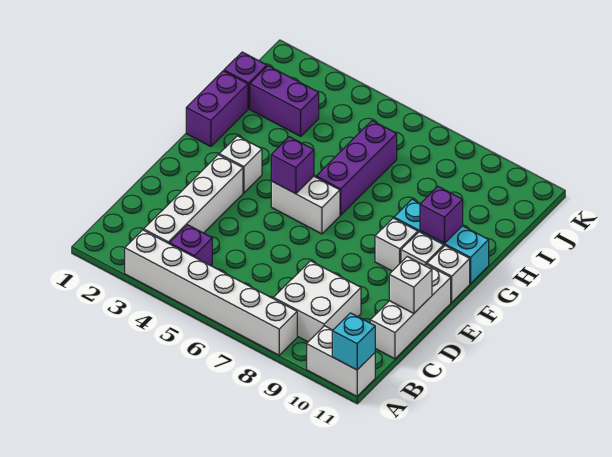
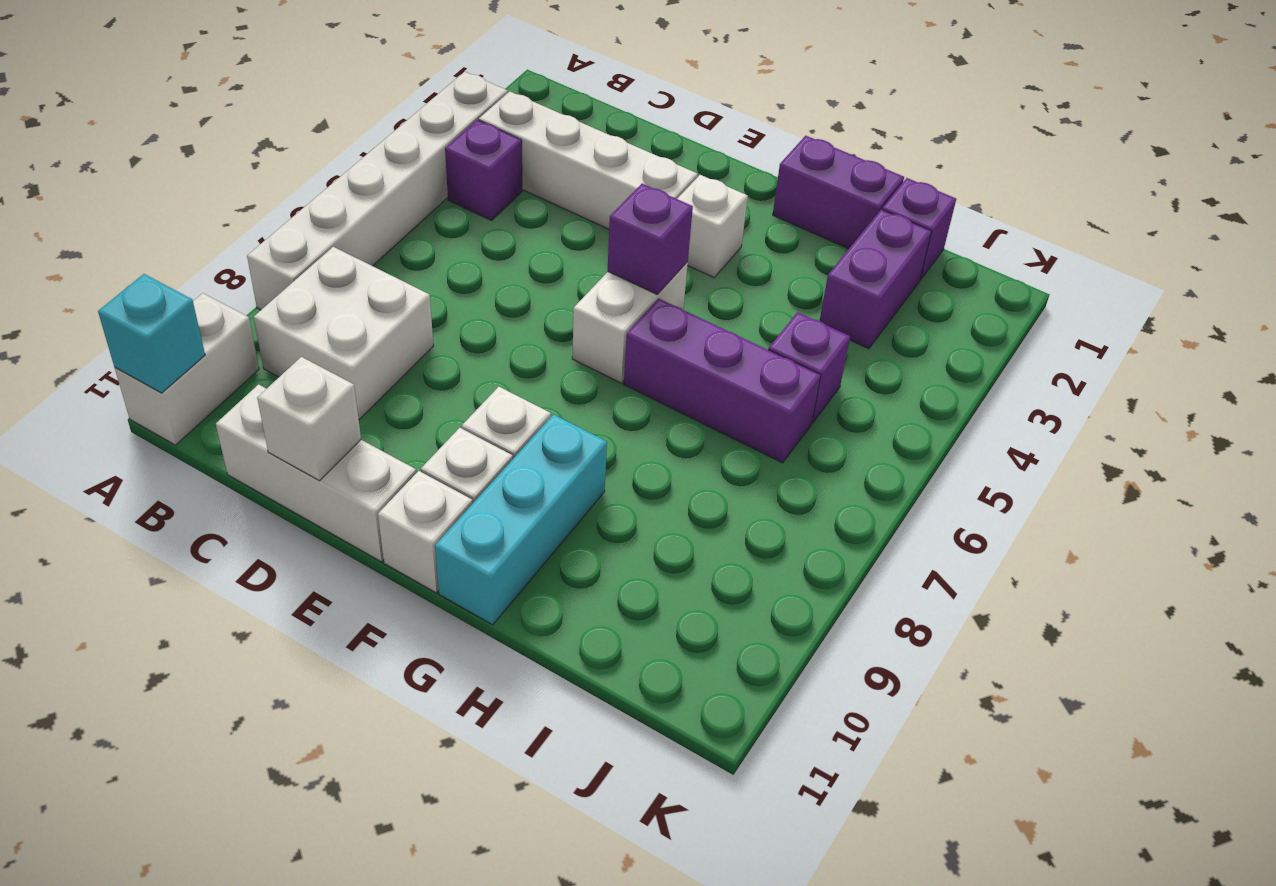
purple brick G10 level 2 -> purple brick I5 level 1

